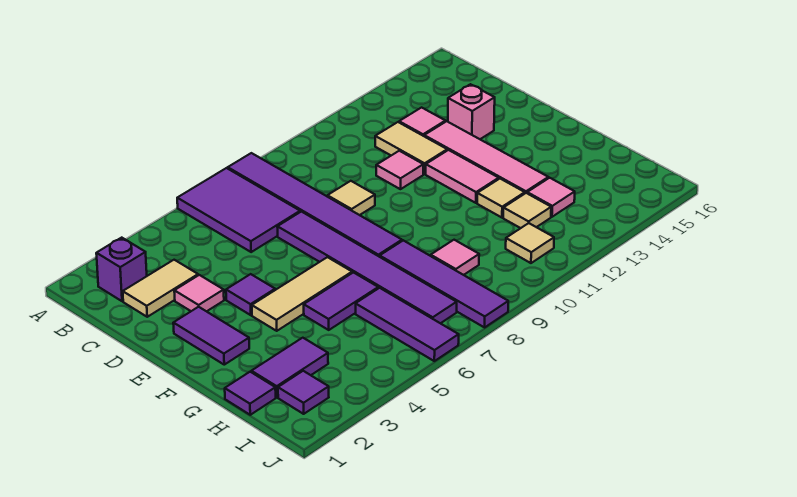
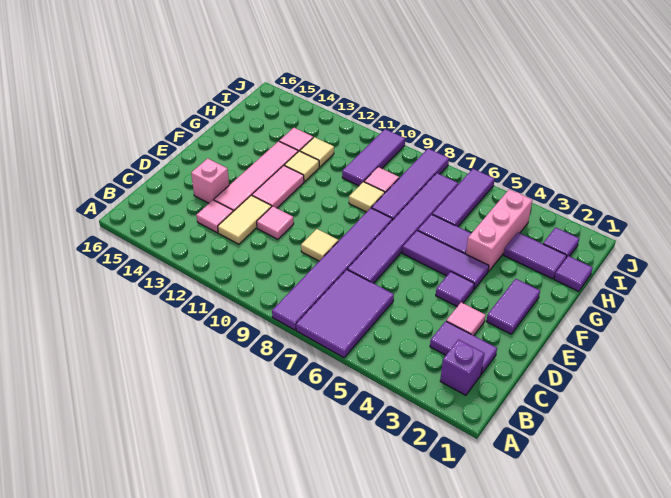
tan tile C2:C3 level 1 -> purple tile C2:C3 level 1
tan tile F4:F6 level 1 -> purple tile F4:F6 level 1
none -> pink brick G4:I4 level 1
none -> purple tile H10:J10 level 1
tan tile I11 level 1 -> tan tile G9 level 1

